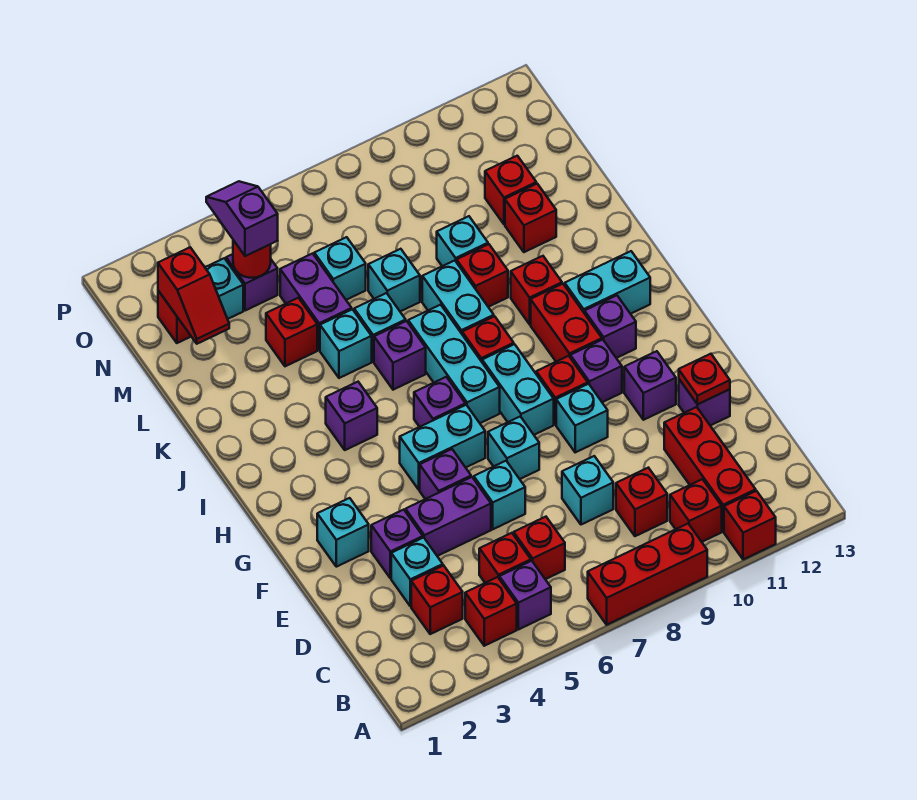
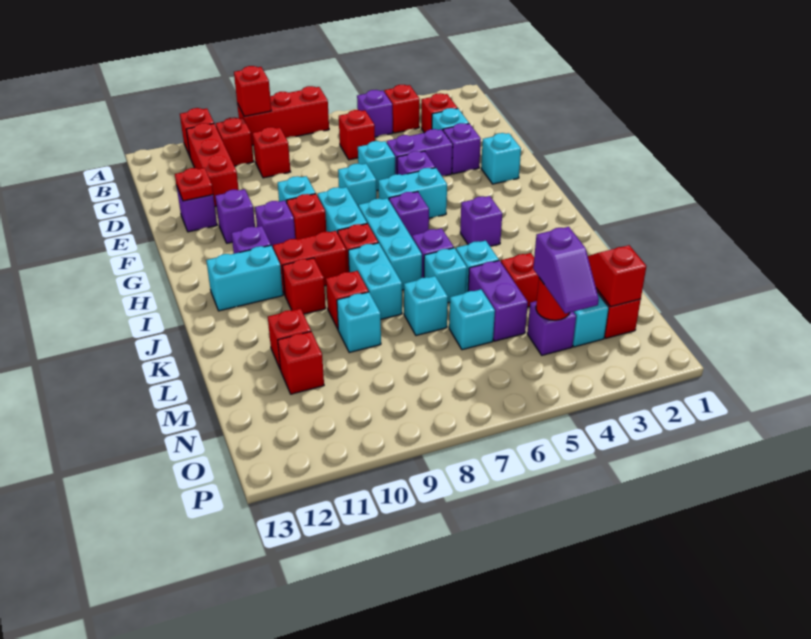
red brick C5 level 1 -> red brick A9 level 2
cyan brick D8 level 1 -> none
red brick H10:I10 level 1 -> red brick I9:I10 level 1

